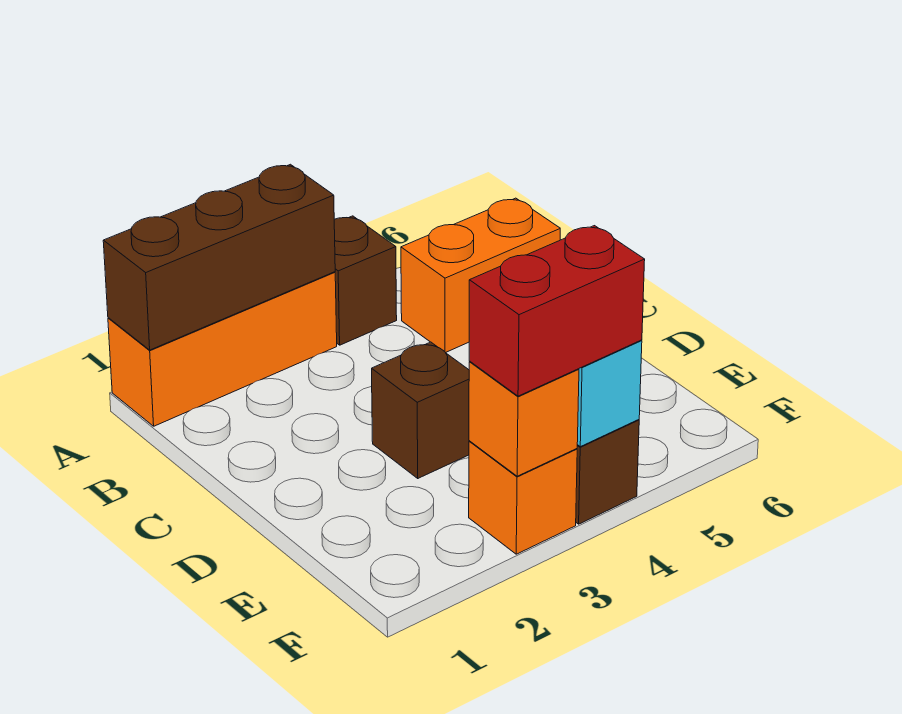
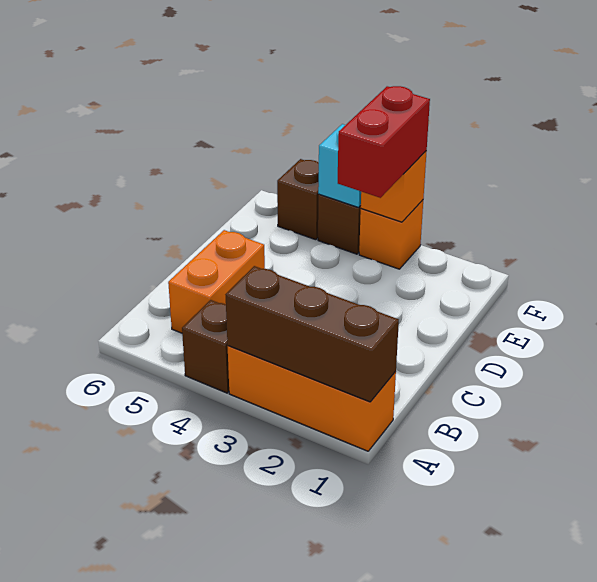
orange brick B5:B6 level 1 -> orange brick B5:C5 level 1
brown brick D3 level 1 -> brown brick F5 level 1
red brick F3:F4 level 3 -> red brick E3:F3 level 3

